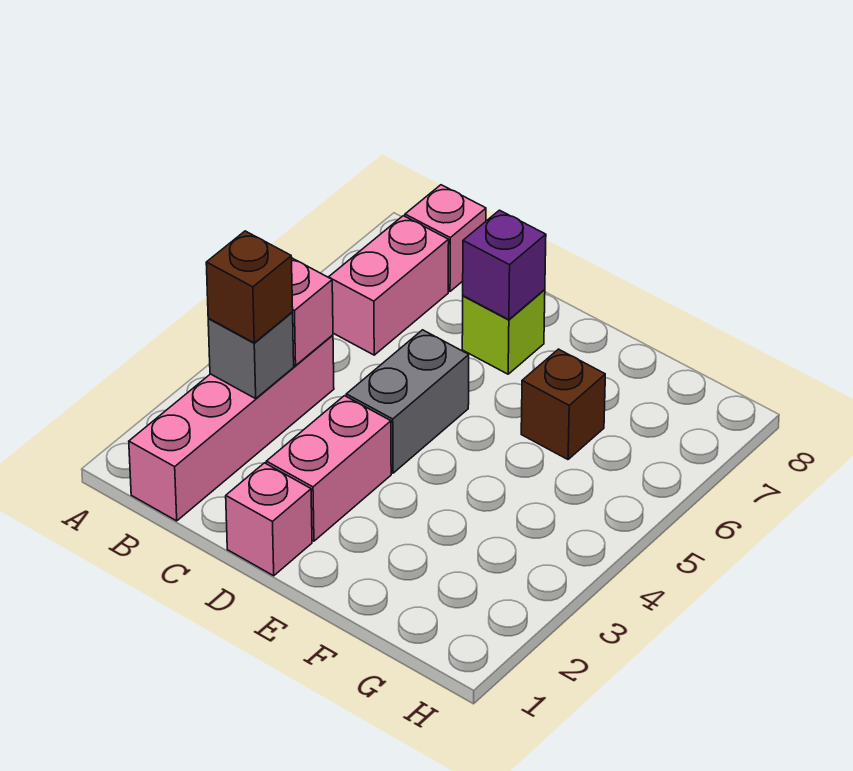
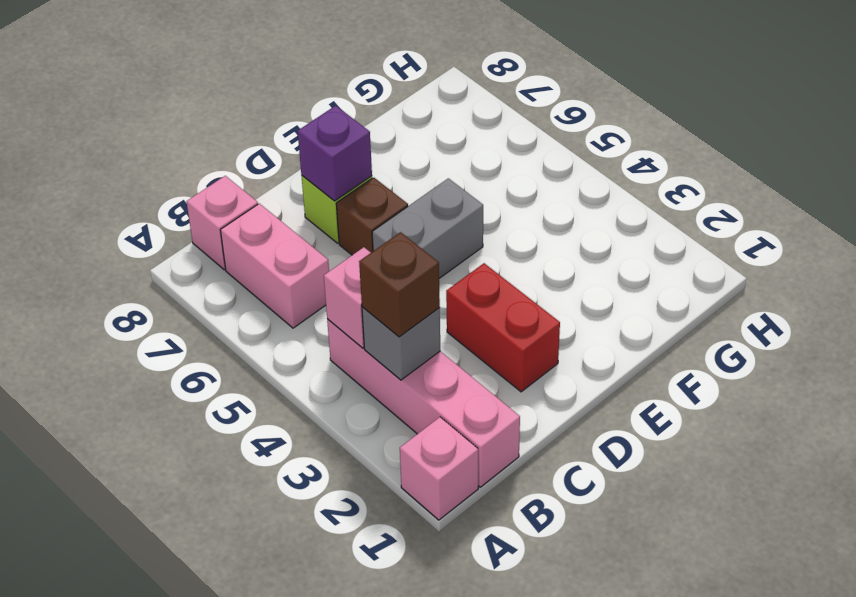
pink brick D1 level 1 -> pink brick A1 level 1
pink brick D2:D3 level 1 -> red brick D2:D3 level 1
grey brick D4:D5 level 1 -> grey brick D5:E5 level 1
brown brick F6 level 1 -> brown brick D6 level 1

